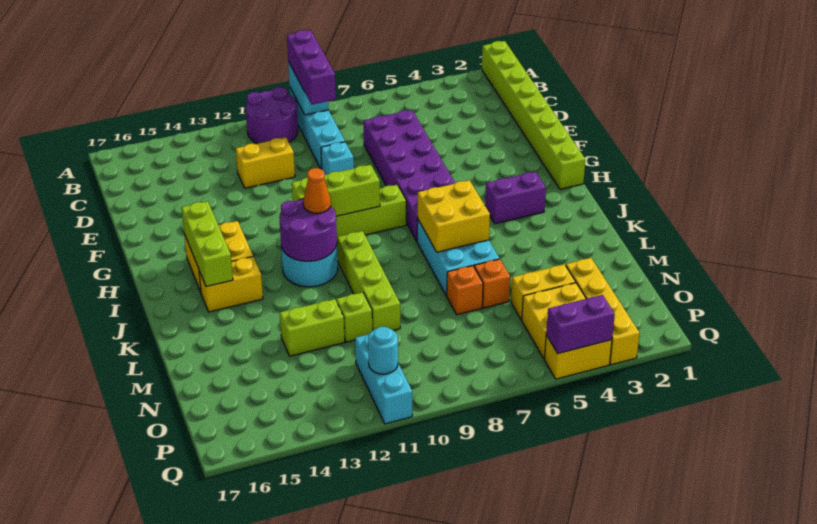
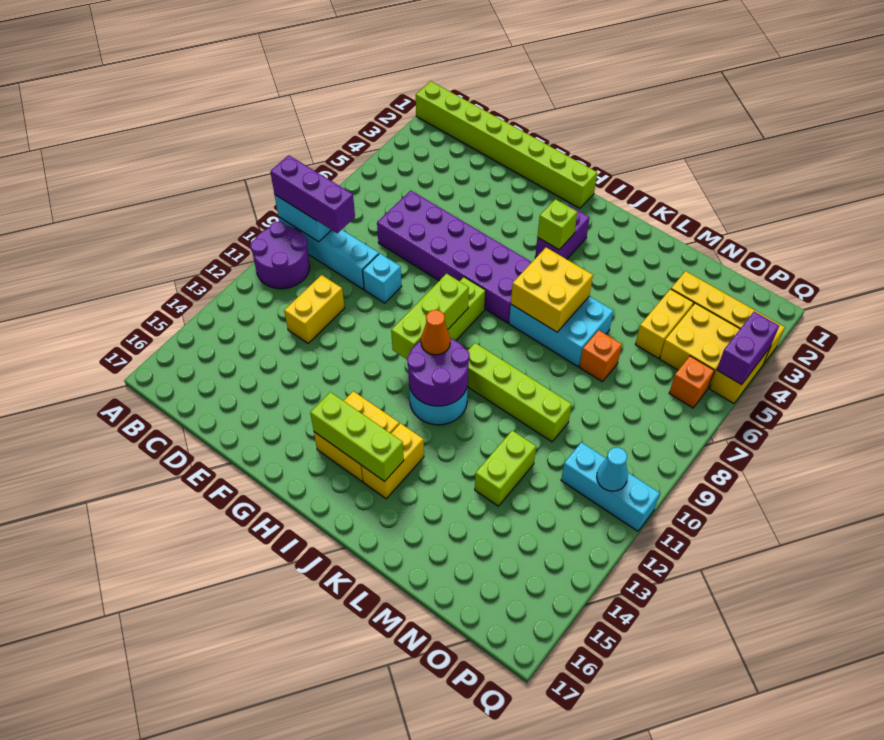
orange brick M6 level 1 -> orange brick P6 level 1
lime brick M11 level 1 -> lime brick I4 level 2
cyan round brick P11 level 2 -> cyan cone P11 level 2

